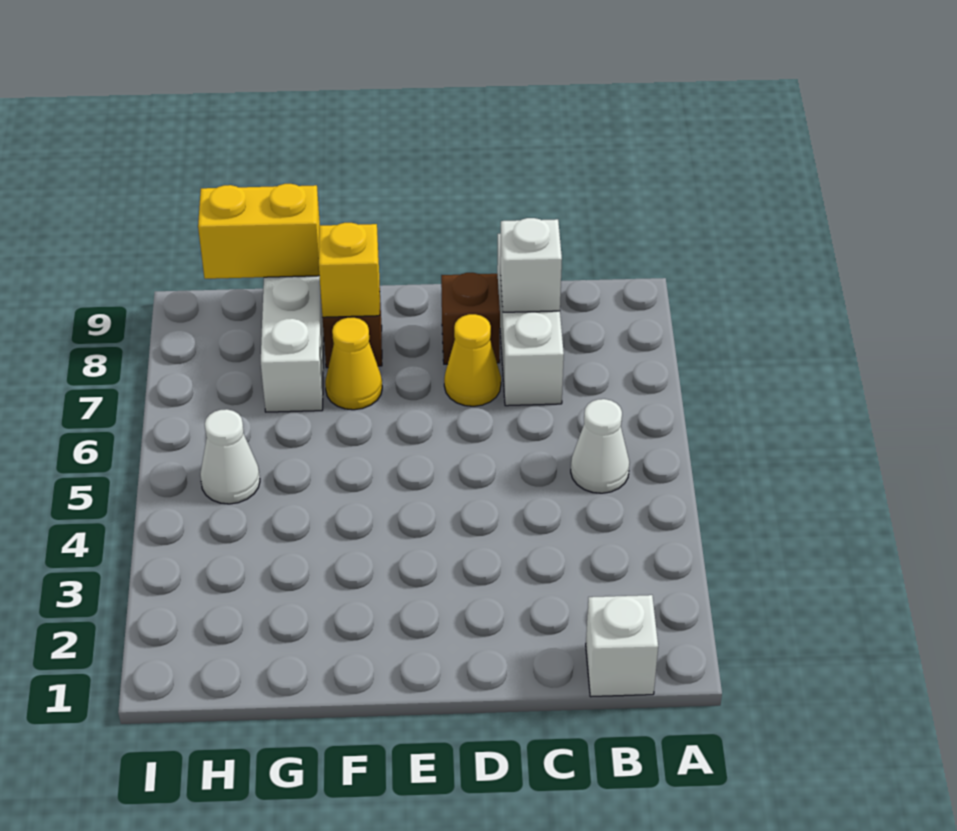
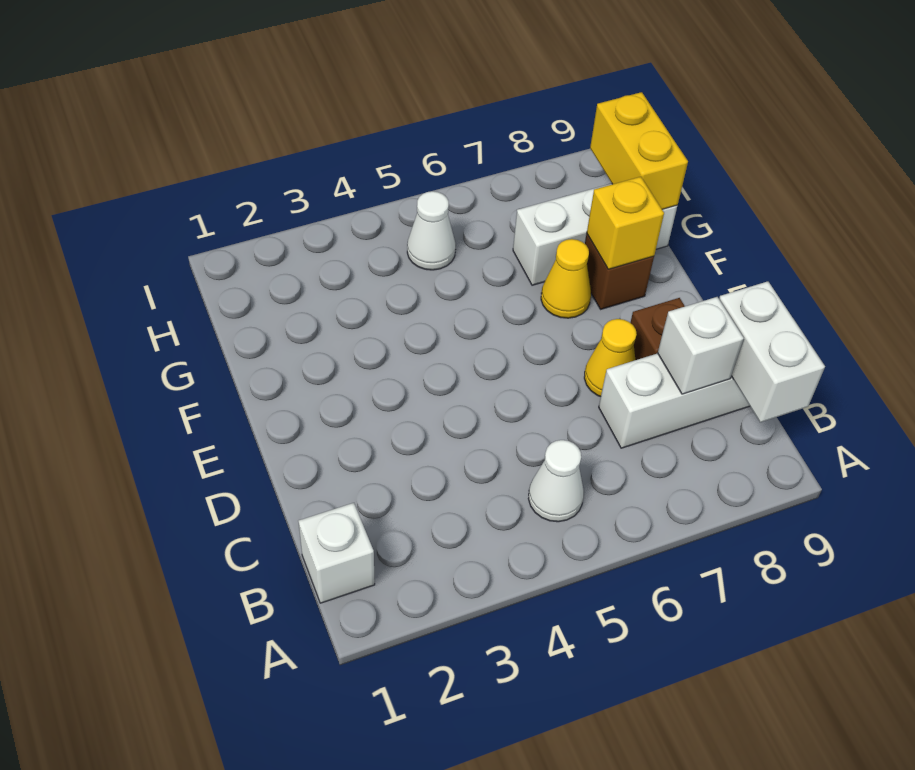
none -> white brick B9:C9 level 2

